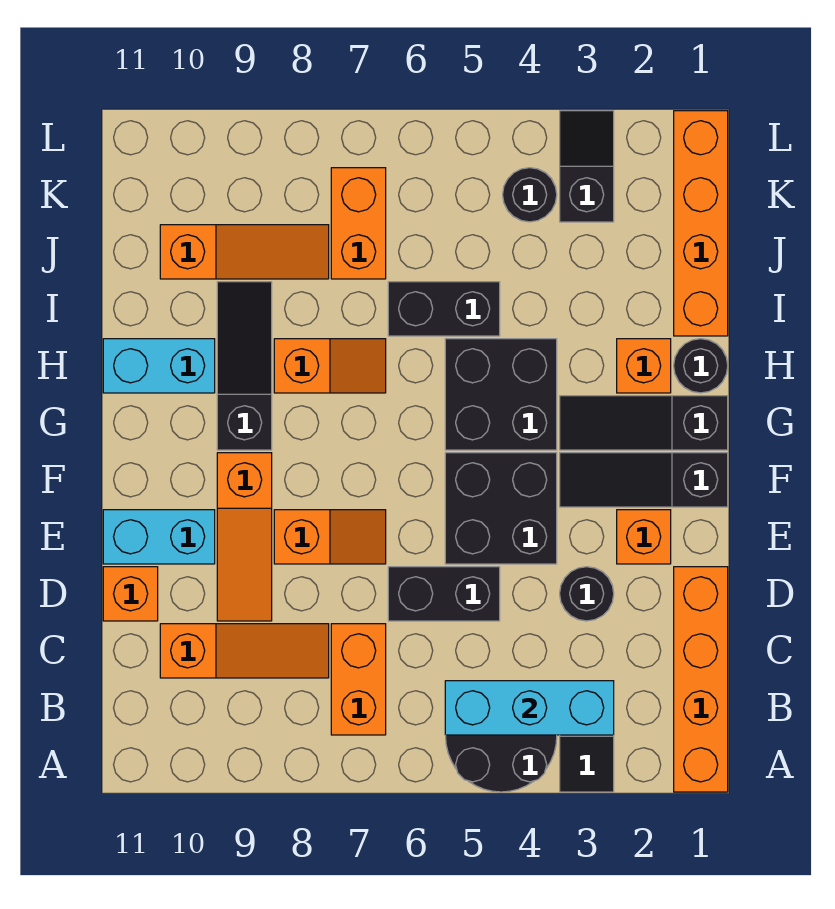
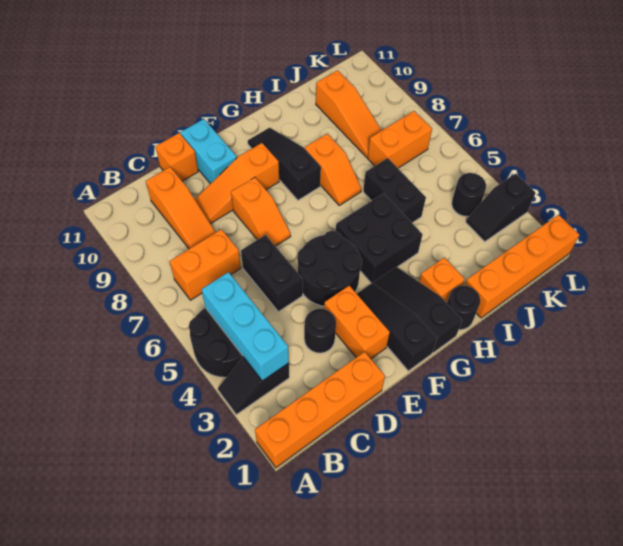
orange brick E2 level 1 -> orange brick E2:E3 level 1
black brick E4:F5 level 1 -> black round brick E4:F5 level 1
black slope G9:I9 level 1 top G -> black slope G8:G10 level 1 top 8
cyan brick H10:H11 level 1 -> none
black slope K3:L3 level 1 top K -> black slope K3:L3 level 1 top L

